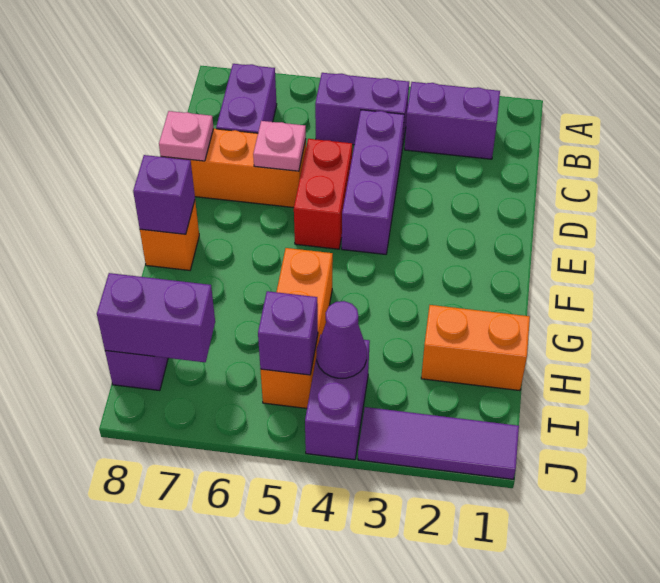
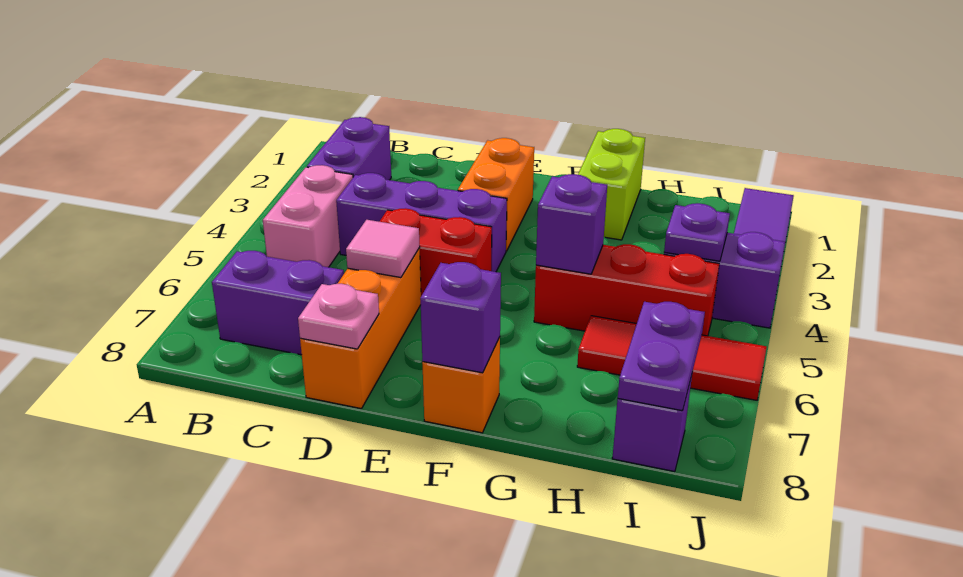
purple brick B4:B5 level 1 -> pink brick B4:B5 level 1
pink plate D6 level 2 -> pink tile D6 level 2
none -> lime brick G1:G2 level 1
orange brick G5:I5 level 1 -> red brick G5:I5 level 1
orange brick H1:H2 level 1 -> orange brick E2:E3 level 1
none -> red tile H6:J6 level 1
purple cone I4 level 2 -> purple plate I4 level 2
purple brick I5 level 2 -> purple brick G5 level 2
purple brick I7:I8 level 2 -> purple plate I7:I8 level 2

